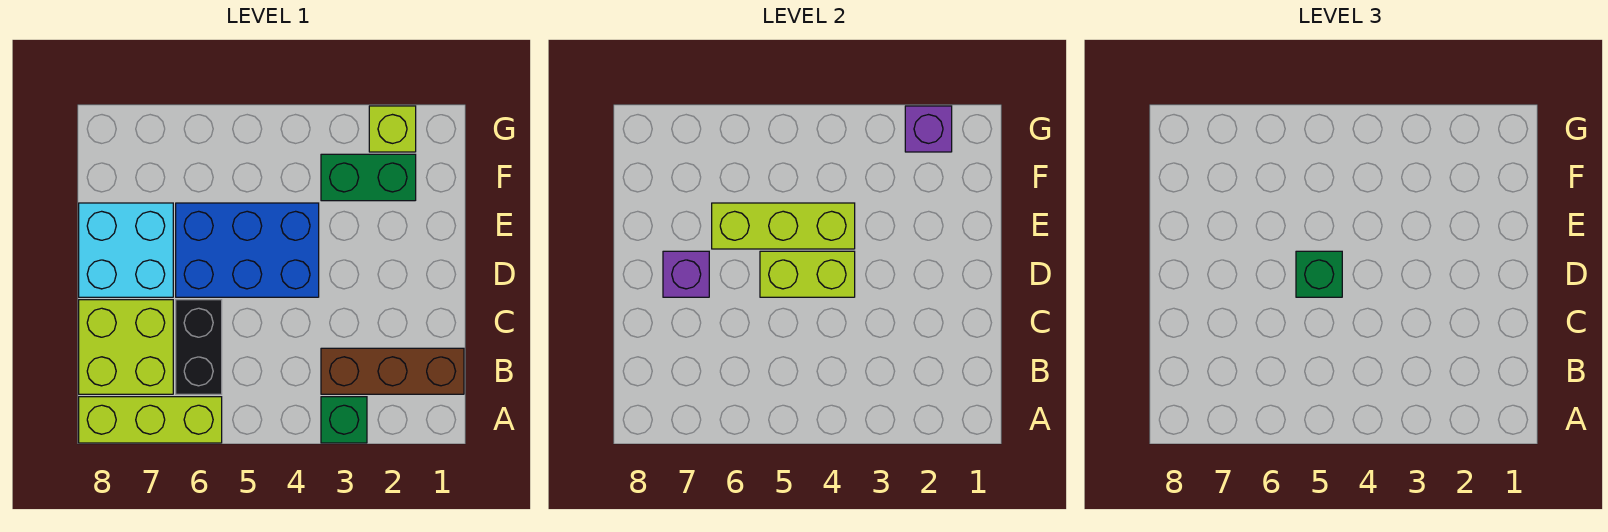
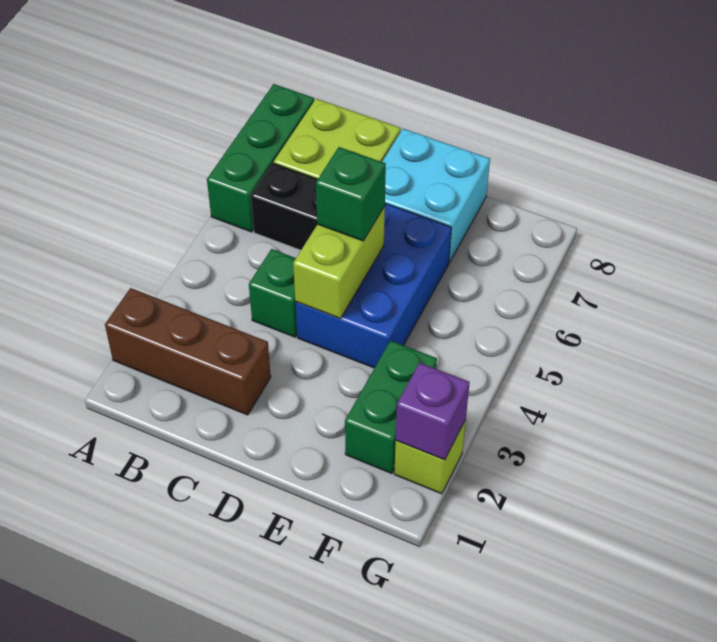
green brick A3 level 1 -> green brick C4 level 1
lime brick A6:A8 level 1 -> green brick A6:A8 level 1
brown brick B1:B3 level 1 -> brown brick A2:C2 level 1
purple brick D7 level 2 -> none
lime brick E4:E6 level 2 -> none

